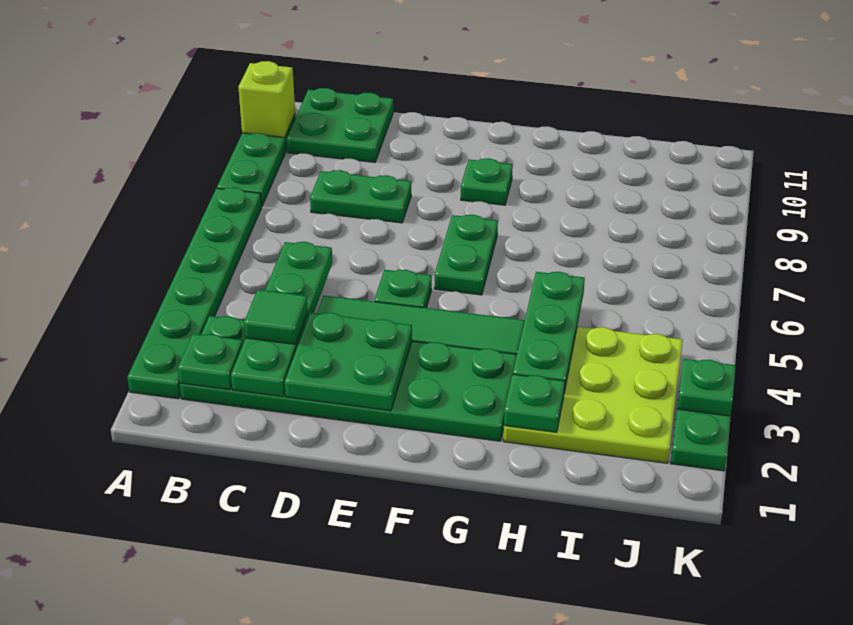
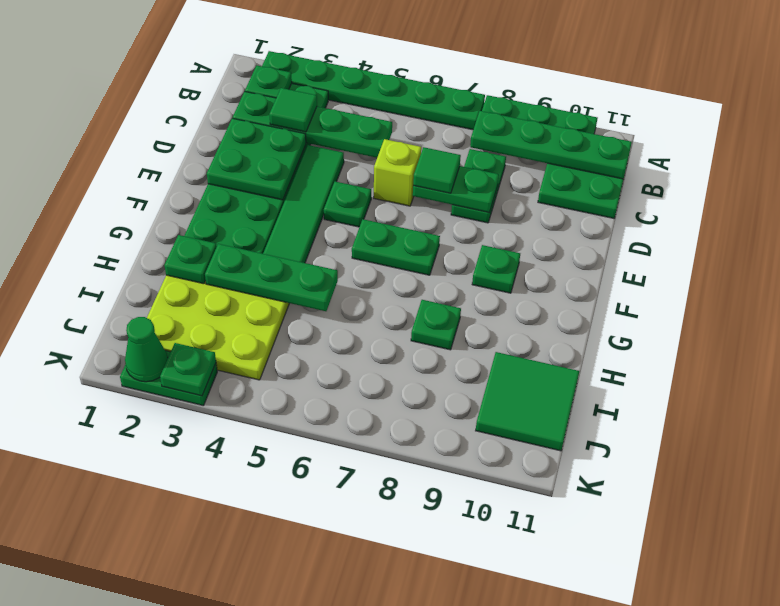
lime brick A10 level 2 -> lime brick D6 level 1
none -> green plate B8:B11 level 2
none -> green plate D7:D8 level 2
none -> green tile D7 level 3
none -> green plate H8 level 1
none -> green tile I10:J11 level 1
none -> green cone K2 level 2

